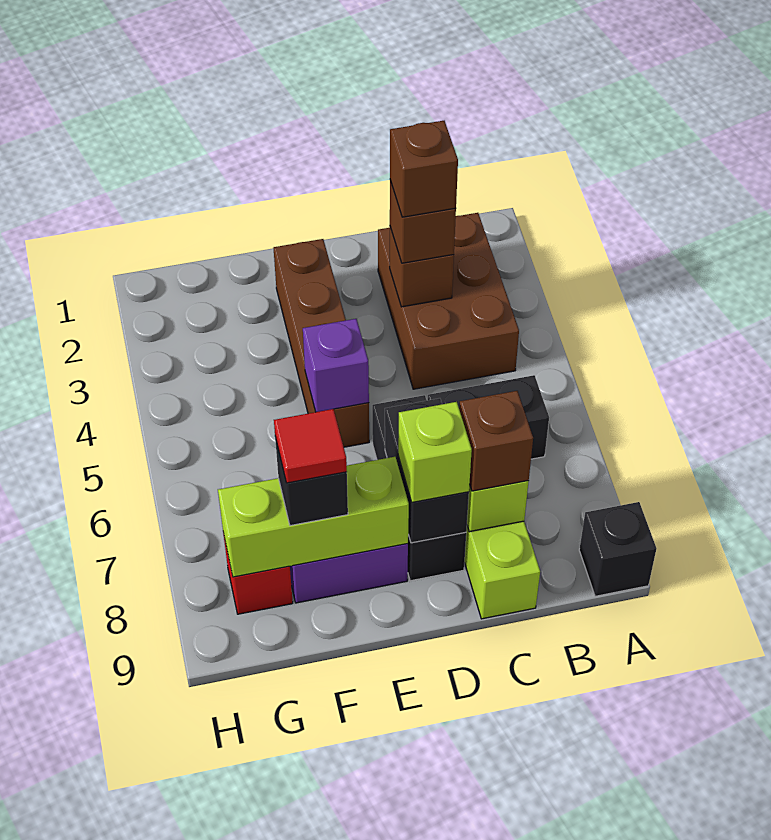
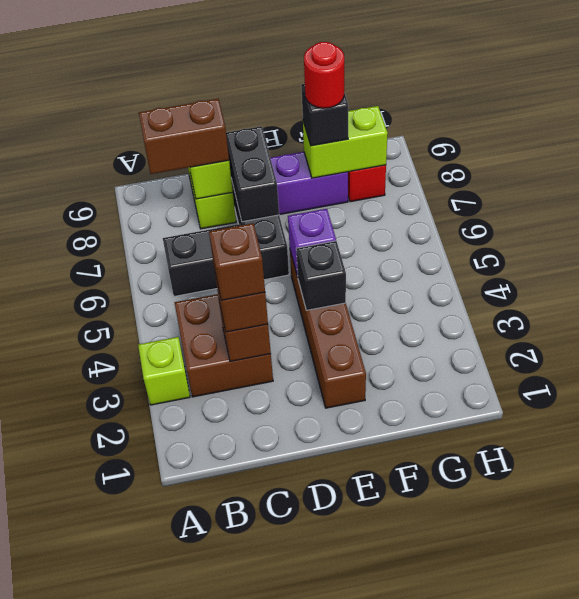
black brick A9 level 1 -> black brick E4 level 2
brown brick B2:C4 level 1 -> brown brick B3:C4 level 1
brown brick C8 level 3 -> brown brick B8:C8 level 3
lime brick D8 level 3 -> lime brick A3 level 1
lime brick E8:G8 level 2 -> lime brick F8:G8 level 2
red tile F8 level 4 -> red round brick F8 level 4

